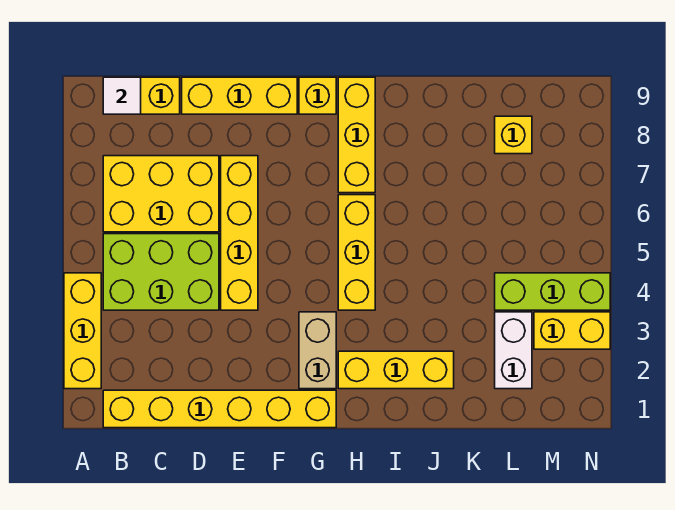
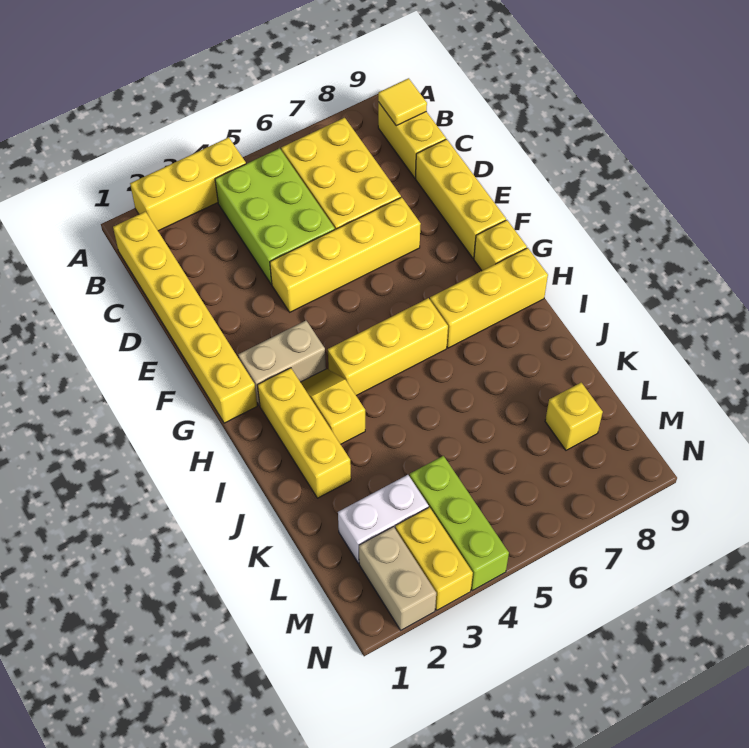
white tile B9 level 2 -> yellow tile B9 level 2
none -> yellow slope H3:I3 level 1 top I
none -> tan brick M2:N2 level 1

